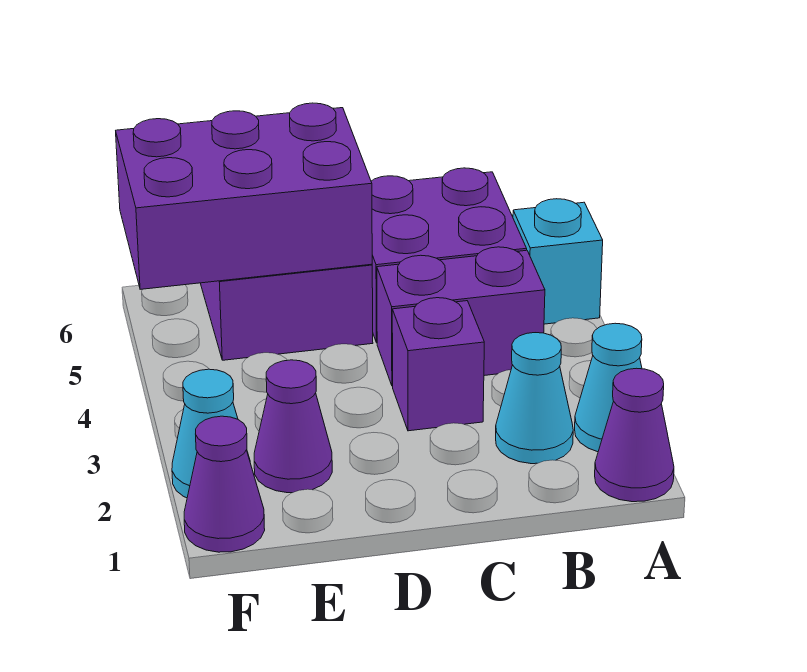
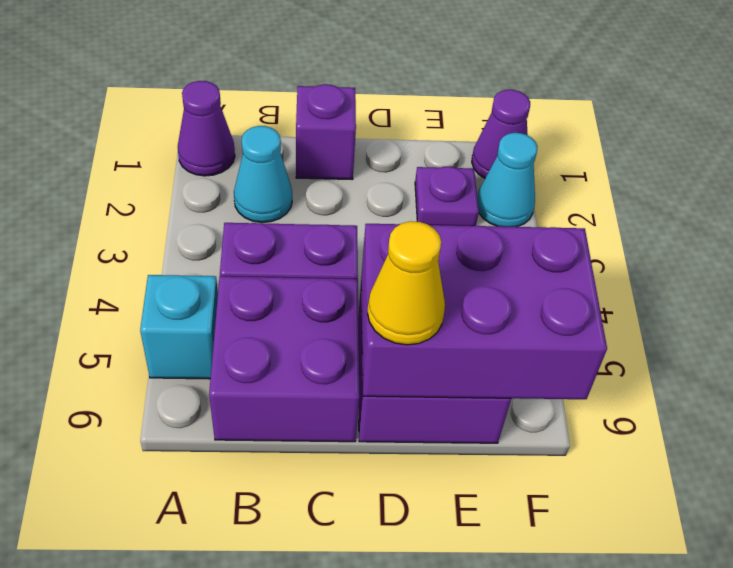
cyan cone A2 level 1 -> none
purple brick C3 level 1 -> purple brick C1 level 1
none -> yellow cone D6 level 3
purple cone E2 level 1 -> purple plate E2 level 1

